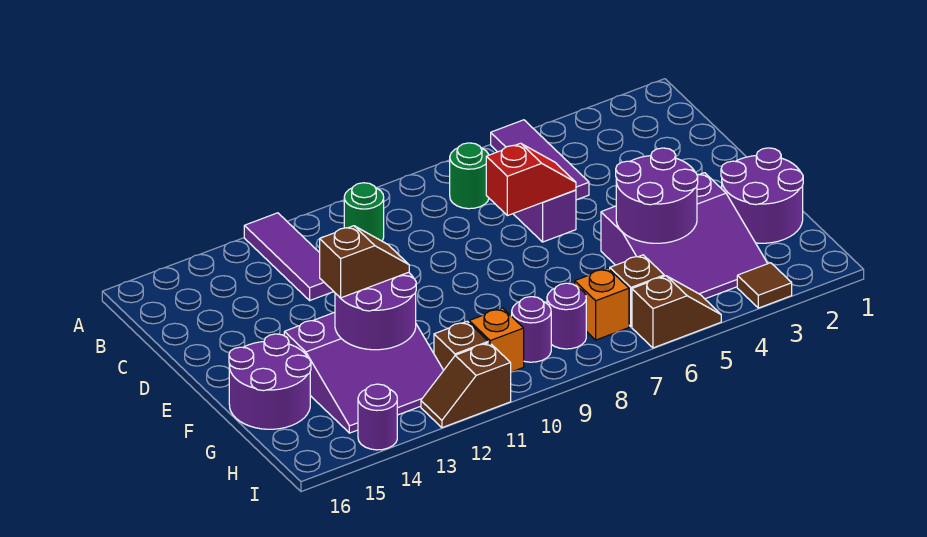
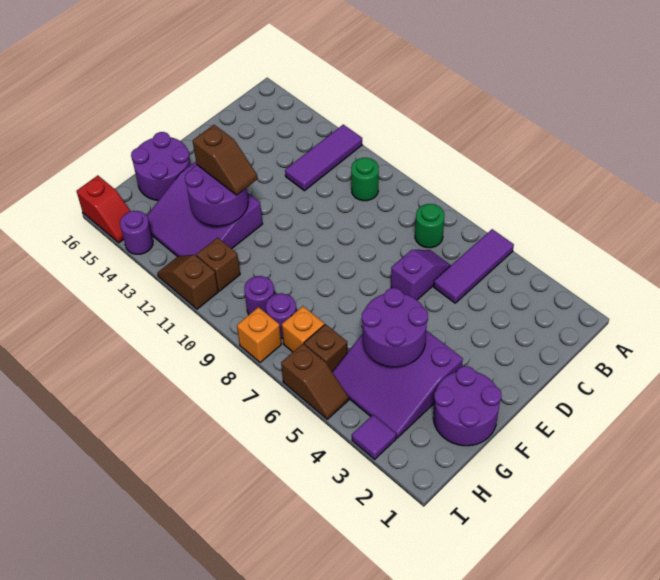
red slope D6:D7 level 2 top 7 -> red slope I15:I16 level 1 top 16
orange brick H10 level 1 -> orange brick I8 level 1
brown tile I3 level 1 -> purple tile I3 level 1

